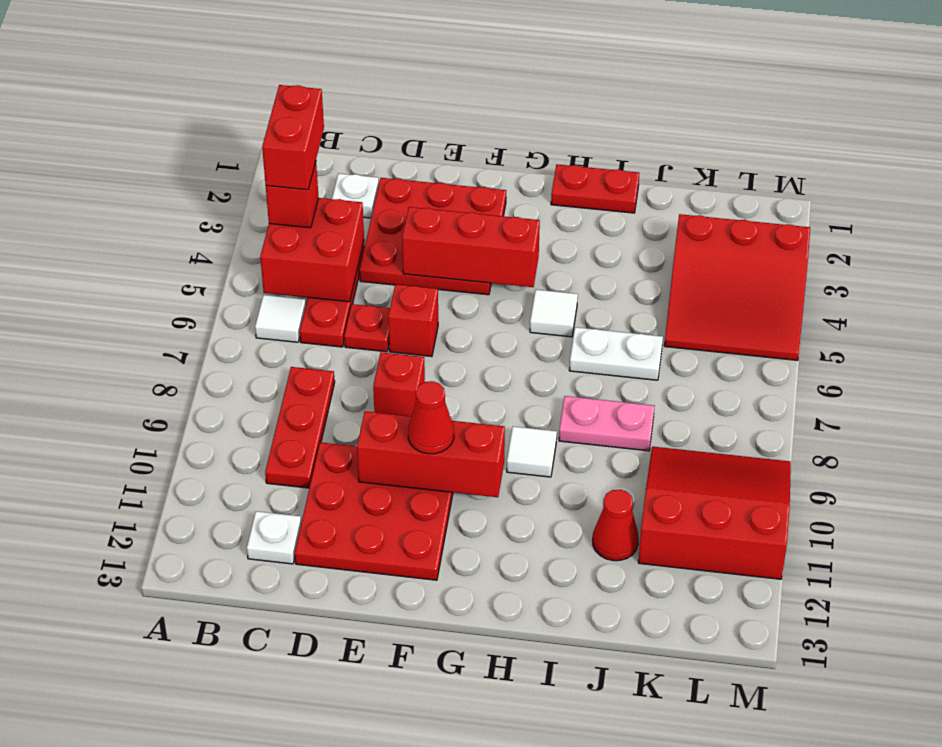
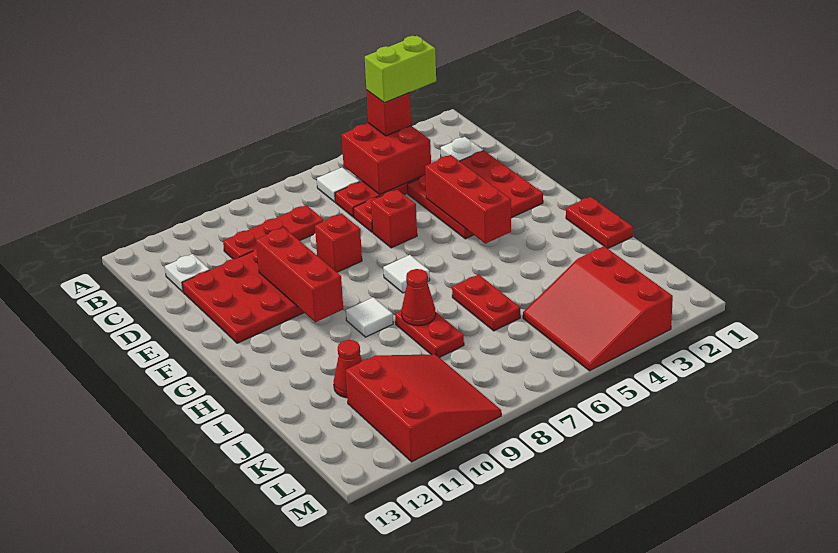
red brick B3:B4 level 4 -> lime brick B3:B4 level 4
red cone F10 level 3 -> red cone I8 level 2
white tile H5 level 1 -> white tile G7 level 1
white plate I6:J6 level 1 -> red plate I6:J6 level 1
pink plate I8:J8 level 1 -> red plate I8:J8 level 1

